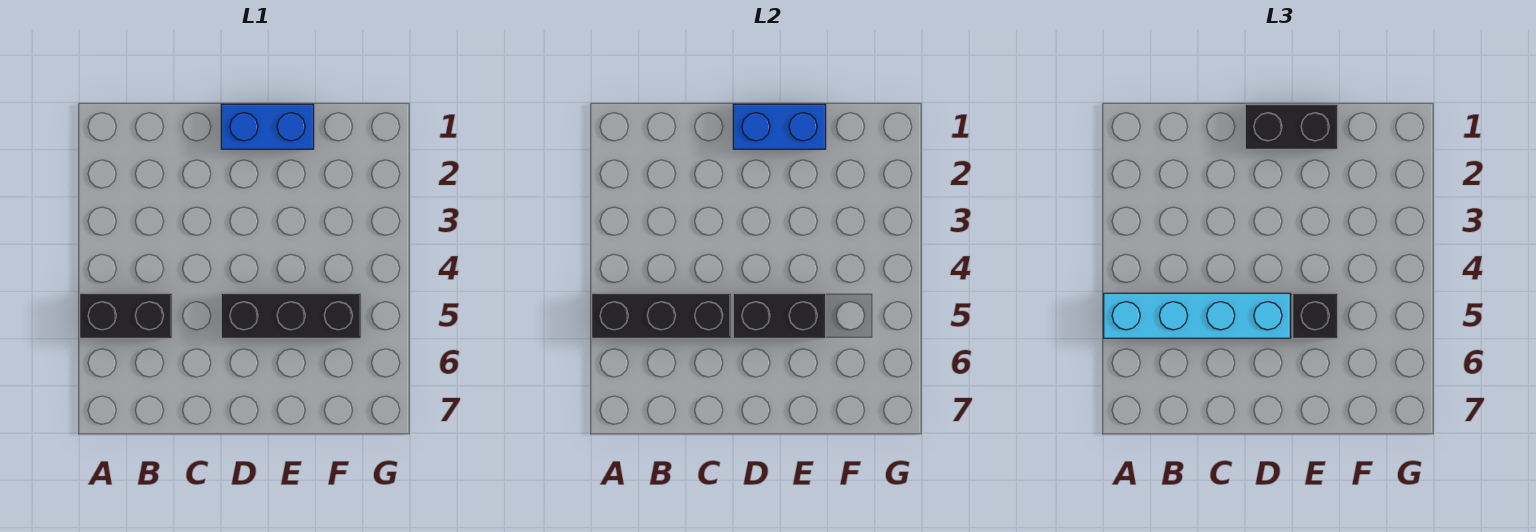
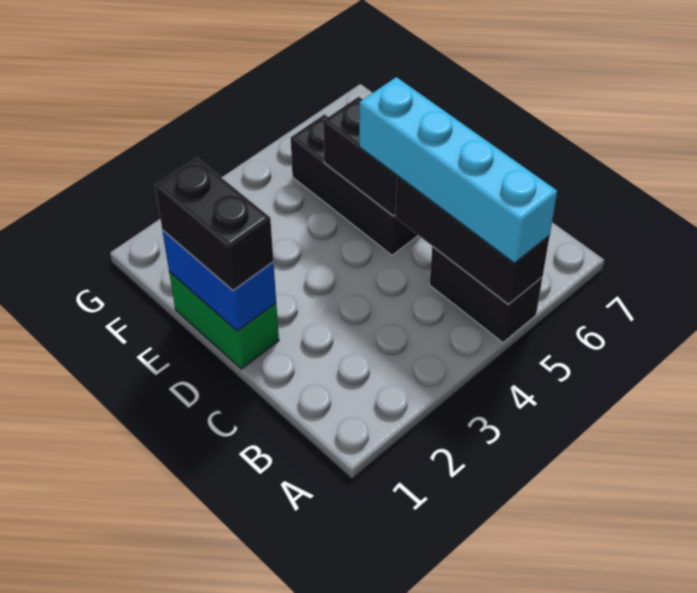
blue brick D1:E1 level 1 -> green brick D1:E1 level 1
black brick E5 level 3 -> none

